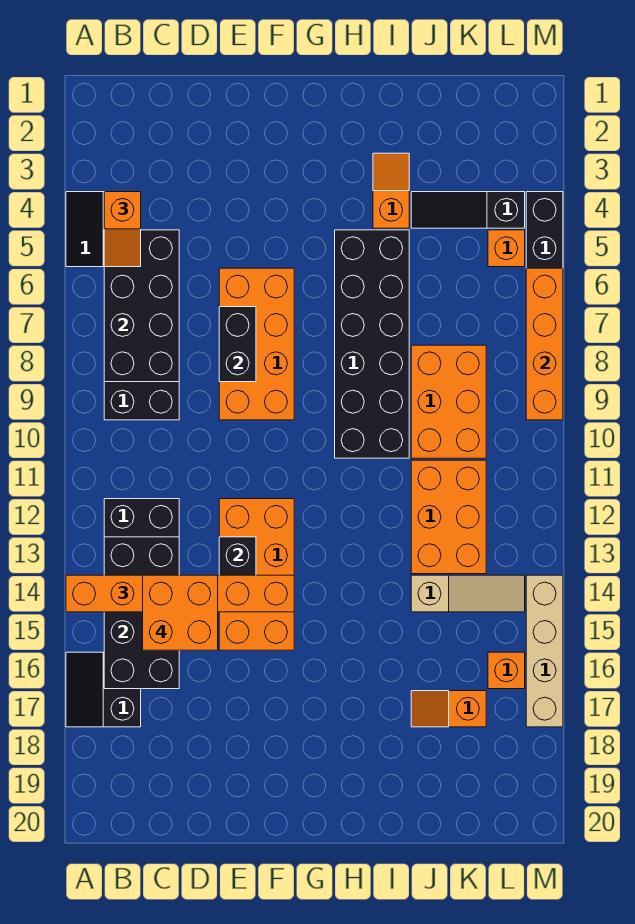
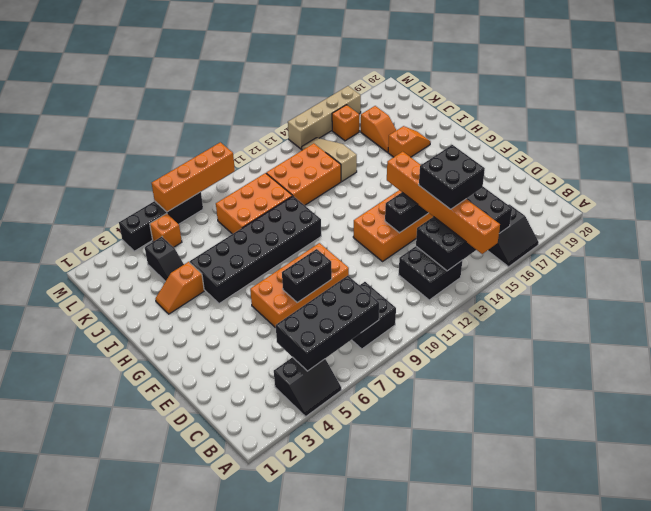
orange slope B4:B5 level 3 top 4 -> orange slope I17:I18 level 1 top 17
orange brick C14:D15 level 4 -> black brick C14:D15 level 4
black slope J4:L4 level 1 top L -> black slope J4:K4 level 1 top K

